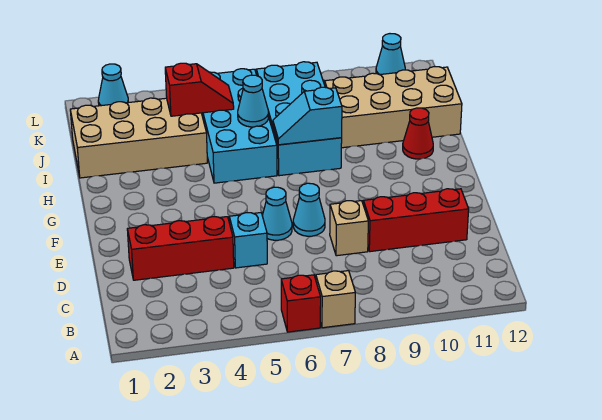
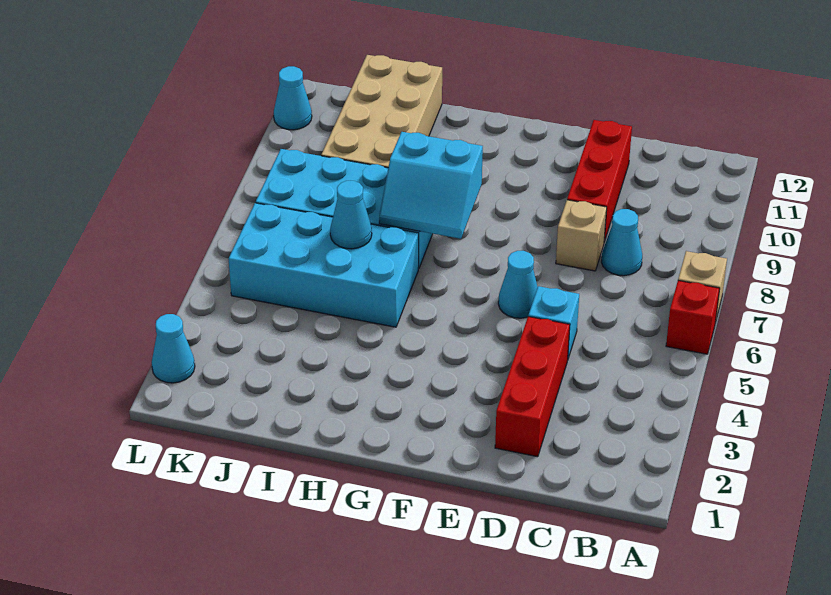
cyan cone E7 level 1 -> cyan cone C8 level 1
cyan slope H7:H8 level 2 top 8 -> cyan slope G7:H8 level 2 top 8
red cone H11 level 1 -> none
tan brick I1:J4 level 1 -> none
red slope J4:J5 level 2 top 4 -> none

